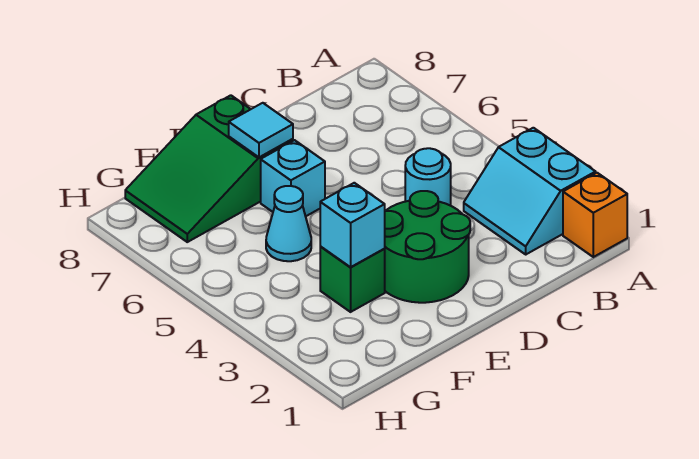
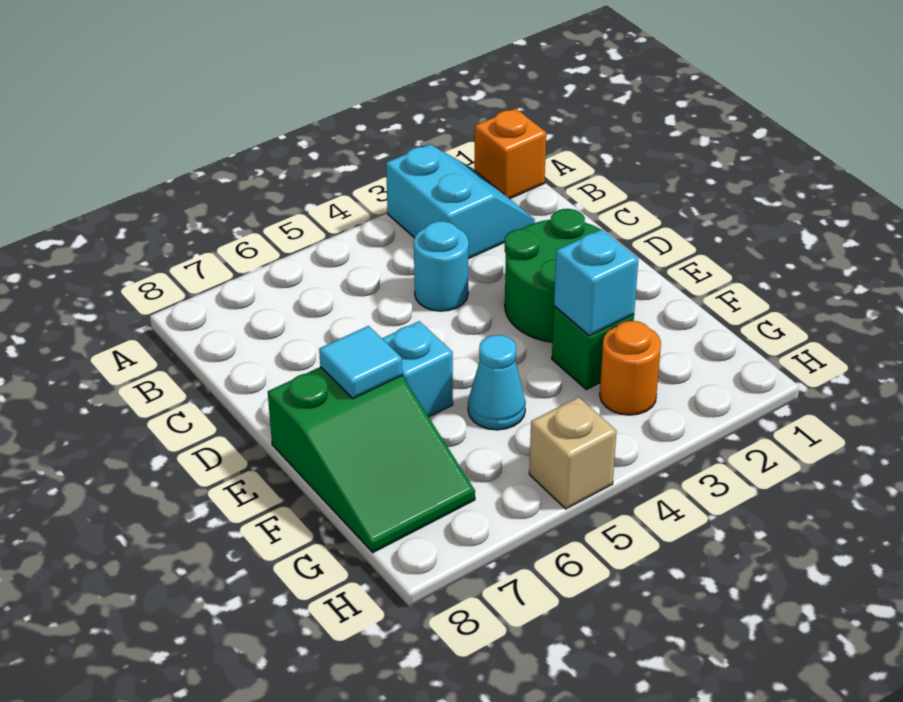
cyan slope A2:B3 level 1 top A -> cyan slope A2:B3 level 1 top 3
none -> orange round brick G3 level 1
none -> tan brick H5 level 1

